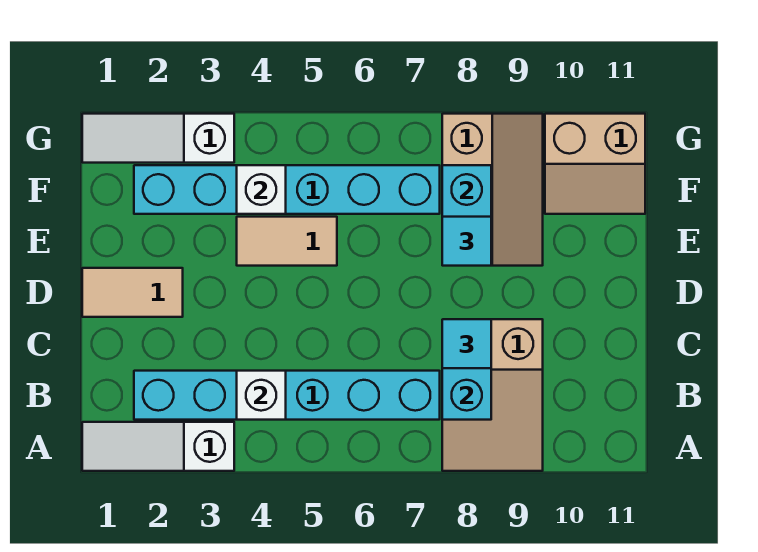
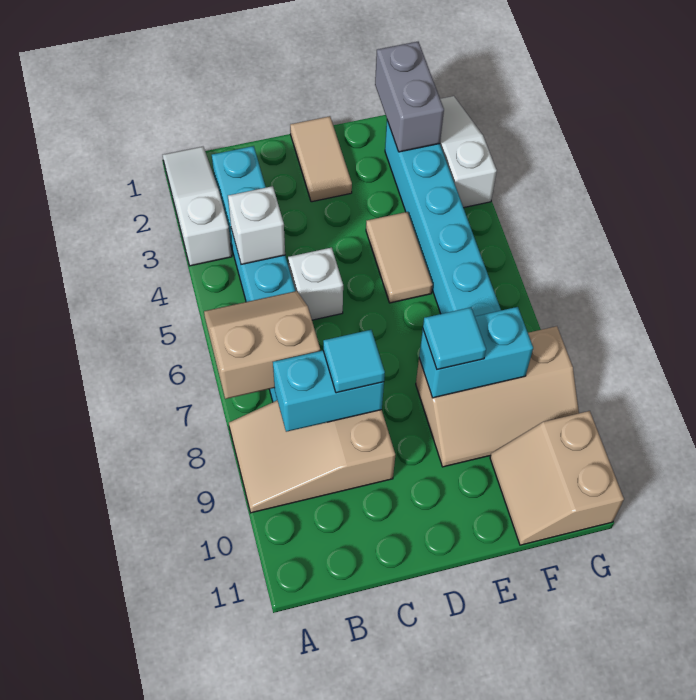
none -> tan slope A6:B7 level 2 top 7
none -> grey brick F1:F2 level 2
white brick F4 level 2 -> white brick C5 level 1

